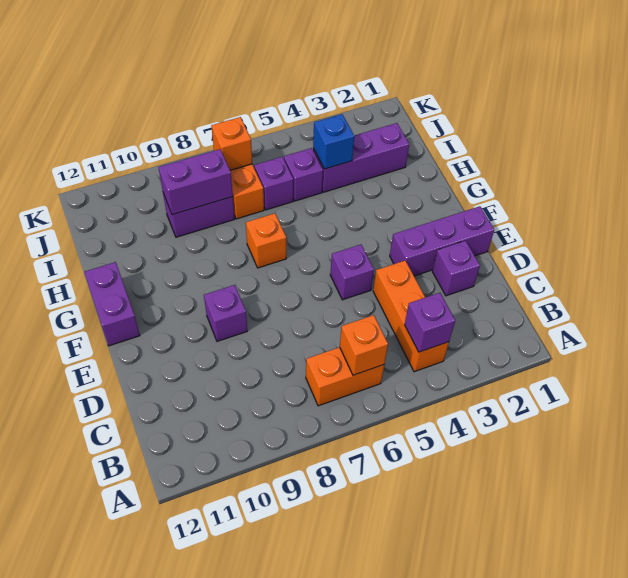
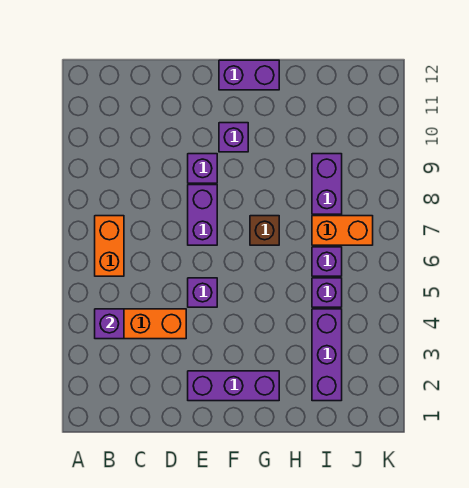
orange brick B6 level 2 -> none
purple brick D2 level 1 -> purple brick F10 level 1
purple brick E1:E3 level 1 -> purple brick E2:G2 level 1
orange brick G7 level 1 -> brown brick G7 level 1
blue brick I4 level 2 -> none
purple brick I8:I9 level 2 -> purple brick E7:E8 level 1
orange brick J7 level 2 -> none

